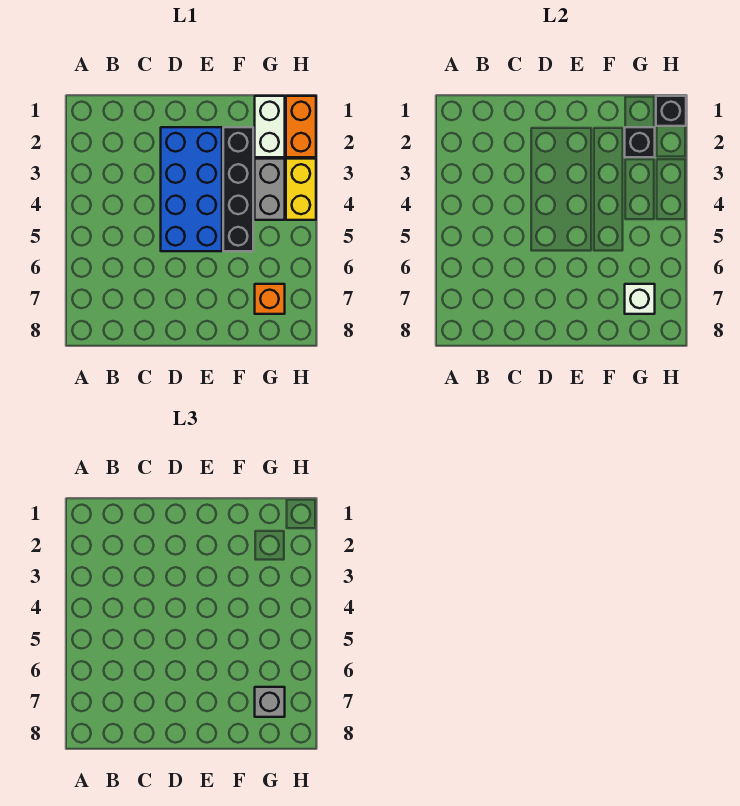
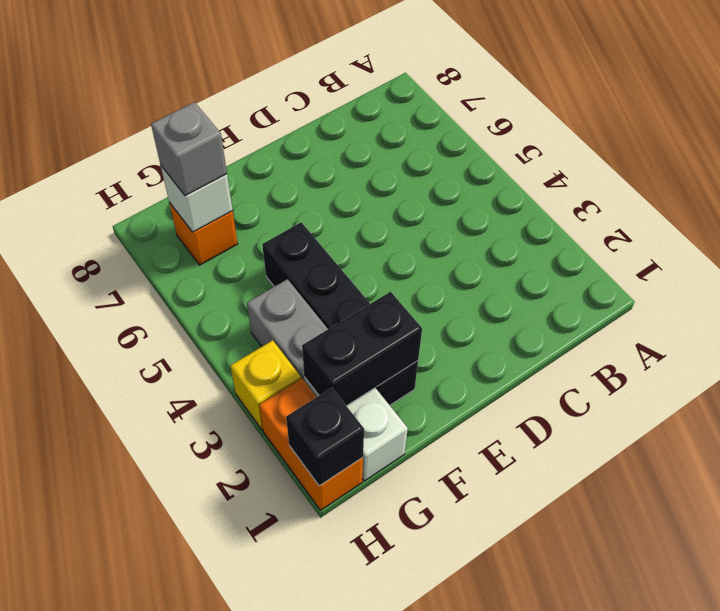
blue brick D2:E5 level 1 -> none
black brick G2 level 2 -> black brick F2:G2 level 2
yellow brick H3:H4 level 1 -> yellow brick H3 level 1

